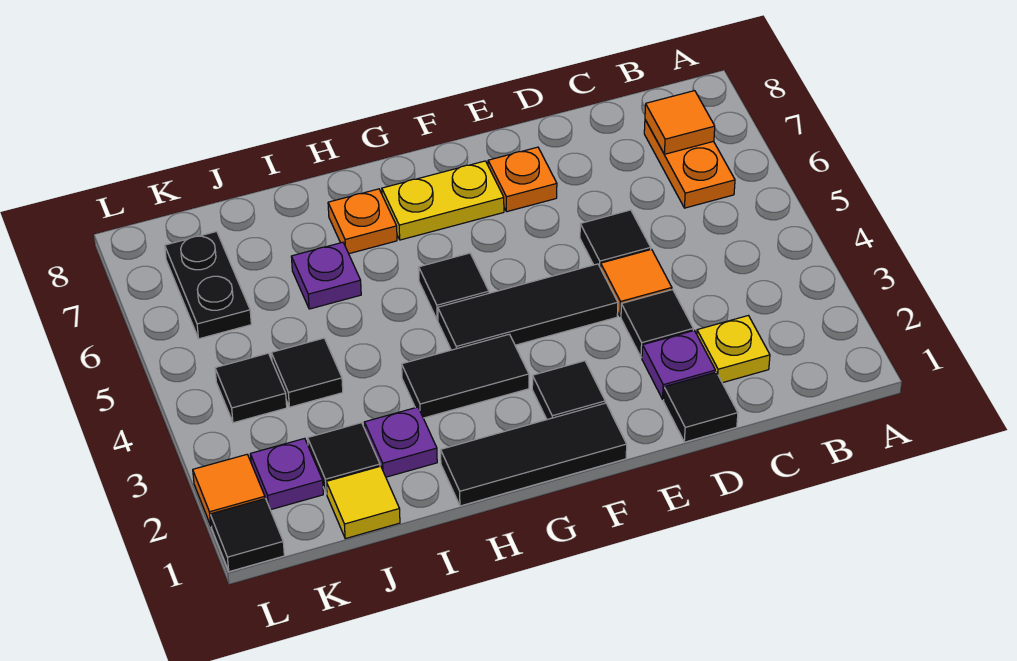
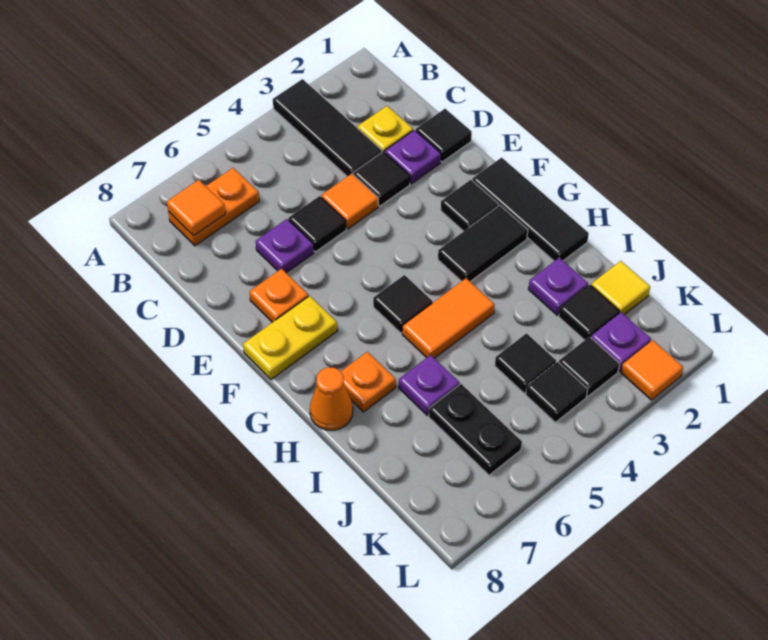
none -> purple plate D6 level 1
black tile E4:G4 level 1 -> black tile A3:C3 level 1
yellow plate F7:G7 level 1 -> yellow plate F7:F8 level 1
black tile G3:H3 level 1 -> black tile G2:G3 level 1
none -> orange tile H4:H5 level 1
none -> orange cone H8 level 1
black plate K6:K7 level 1 -> black plate J6:K6 level 1
black tile L1 level 1 -> black tile K3 level 1

